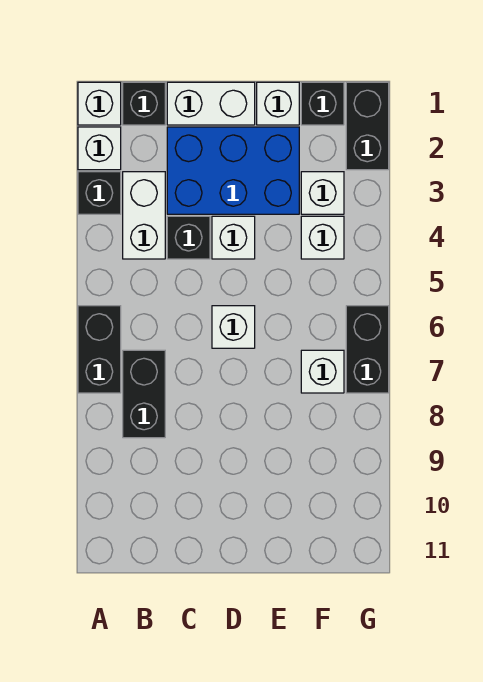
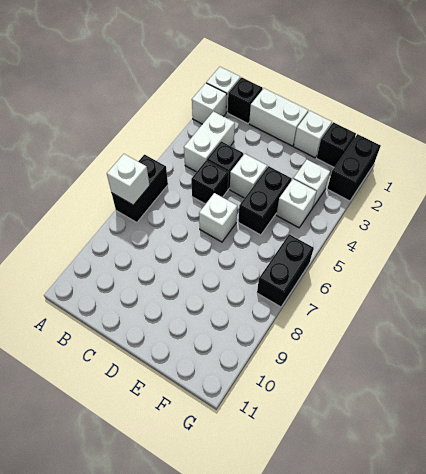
black brick A3 level 1 -> black brick C5 level 1
black brick B7:B8 level 1 -> black brick E4:E5 level 1
blue brick C2:E3 level 1 -> none
white brick F7 level 1 -> white brick A7 level 2

